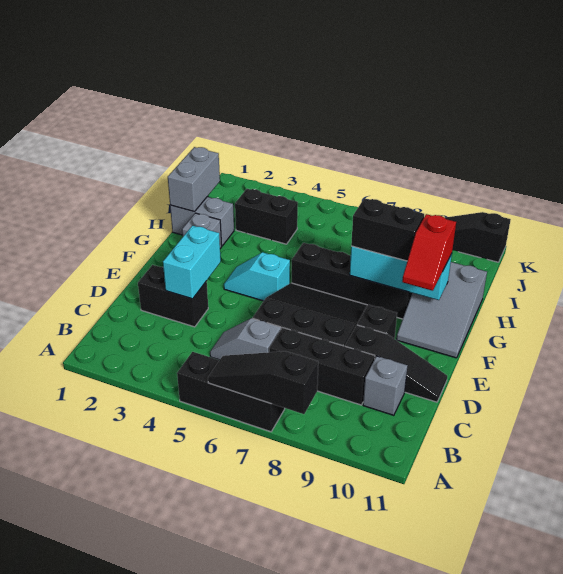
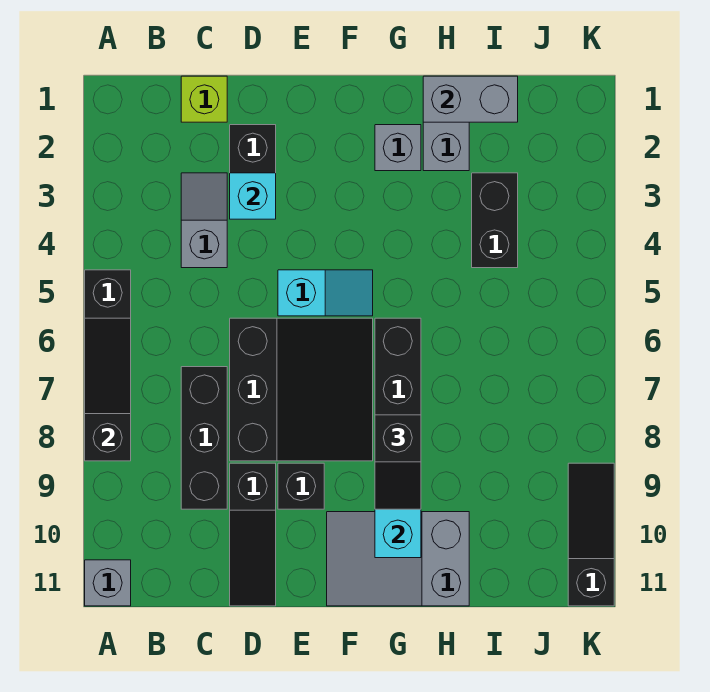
none -> lime brick C1 level 1
grey slope C5:C6 level 1 top 6 -> grey slope C3:C4 level 1 top 4
grey brick C10 level 1 -> grey brick A11 level 1
cyan brick D3:E3 level 2 -> cyan brick D3 level 2
cyan slope F4:F5 level 1 top 5 -> cyan slope E5:F5 level 1 top E
red slope F10:G10 level 3 top G -> none
black brick G8:G9 level 3 -> black slope G8:G9 level 3 top 8

